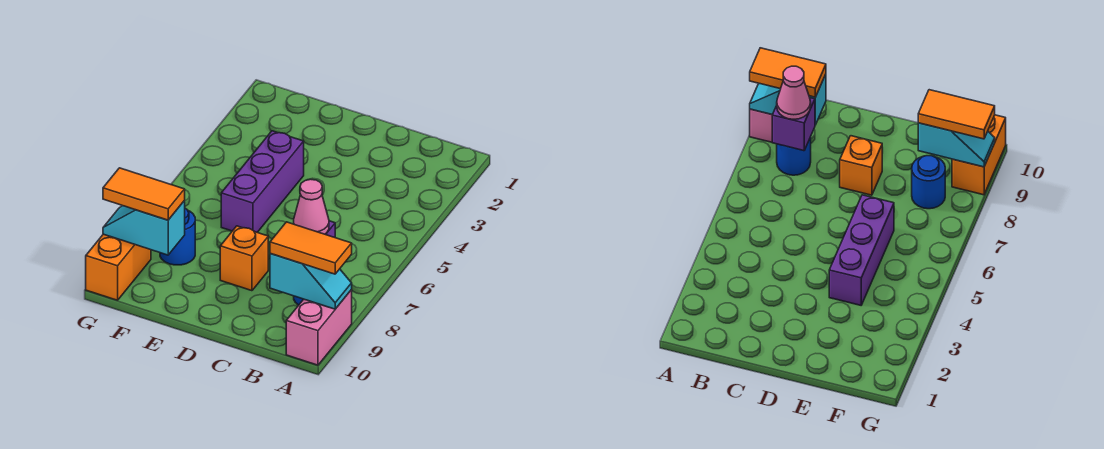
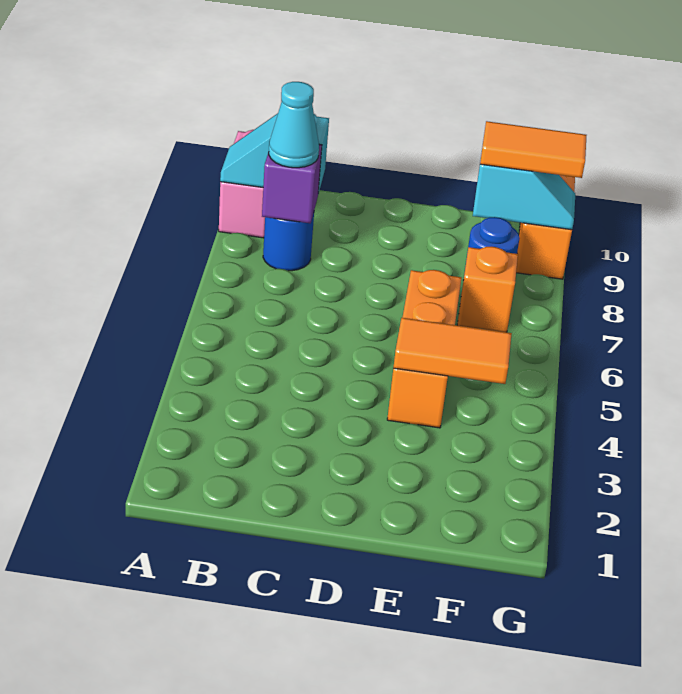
orange tile A9:B9 level 3 -> orange tile E4:F4 level 2
pink cone B8 level 3 -> cyan cone B8 level 3
orange brick D8 level 1 -> orange brick F7 level 1
purple brick E4:E6 level 1 -> orange brick E4:E6 level 1

